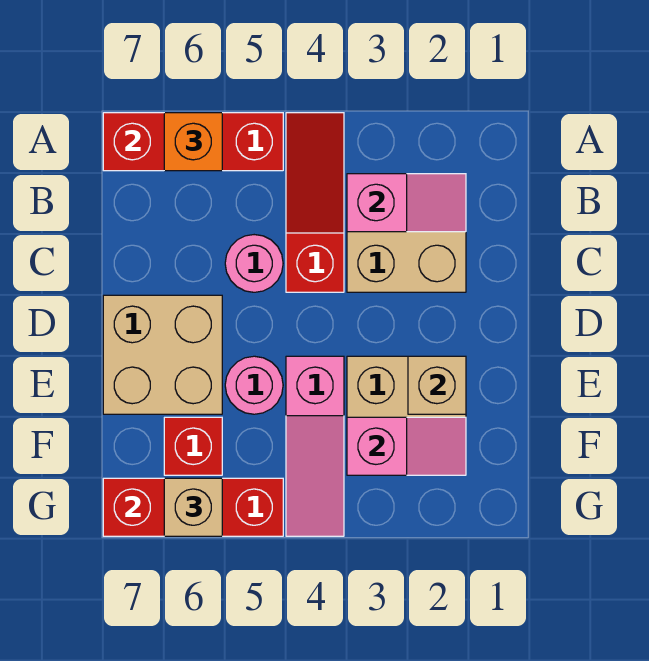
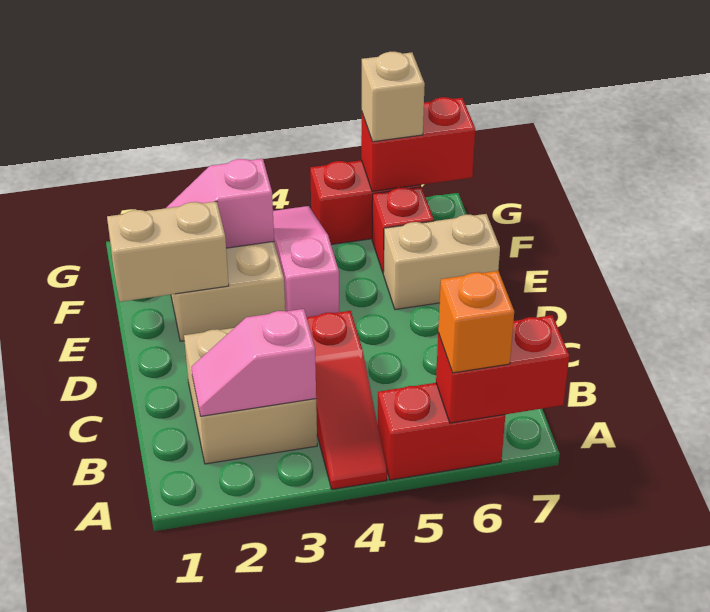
pink round brick C5 level 1 -> none
tan brick D6:E7 level 1 -> tan brick E6:E7 level 1
tan brick E2 level 2 -> tan brick E1:E2 level 2
pink round brick E5 level 1 -> none

